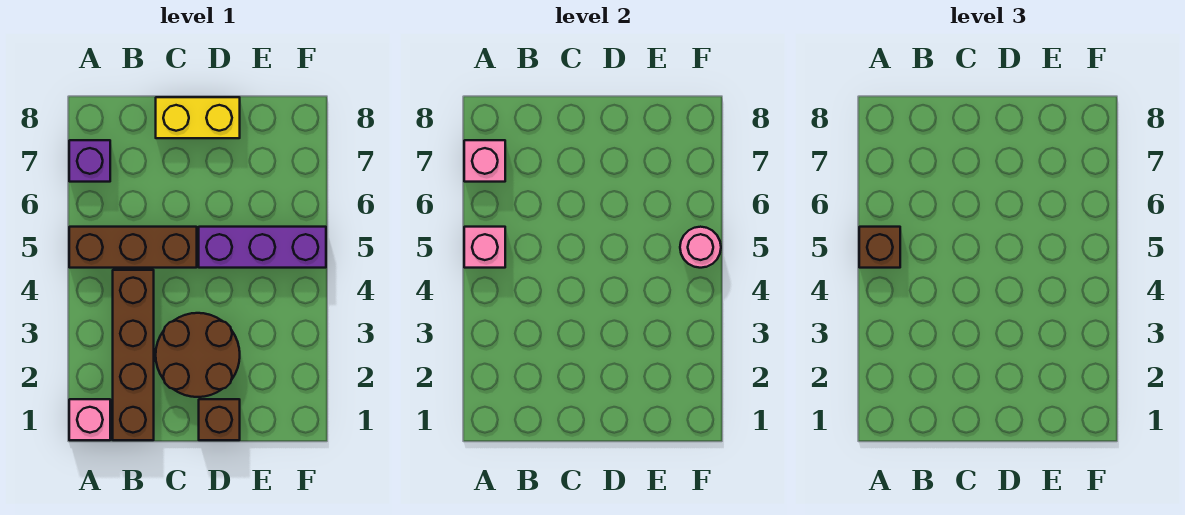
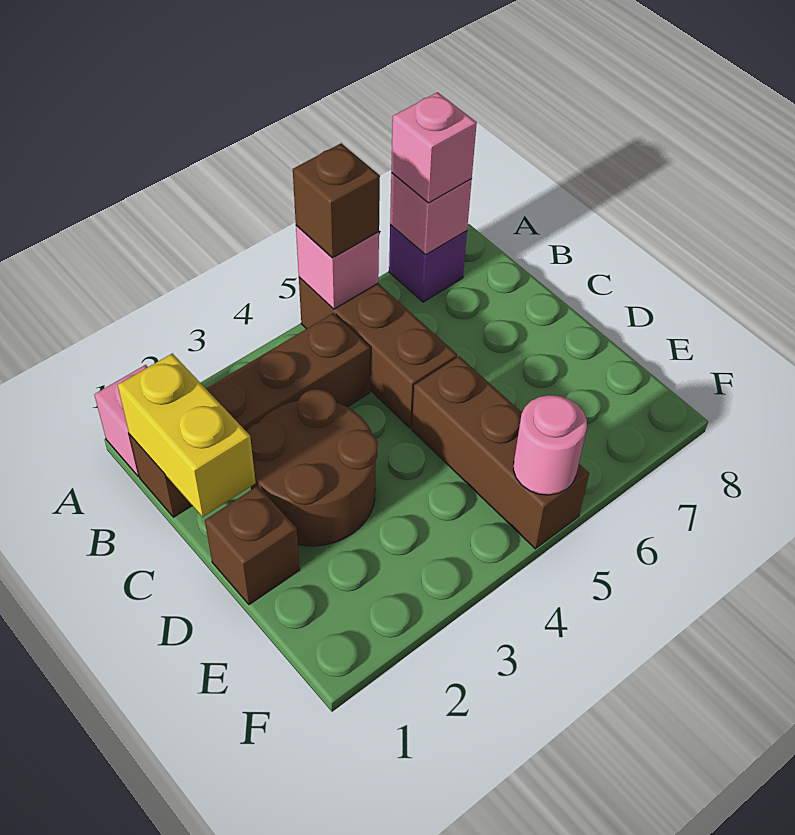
none -> pink brick A7 level 3
yellow brick C8:D8 level 1 -> yellow brick B1:C1 level 2
purple brick D5:F5 level 1 -> brown brick D5:F5 level 1

